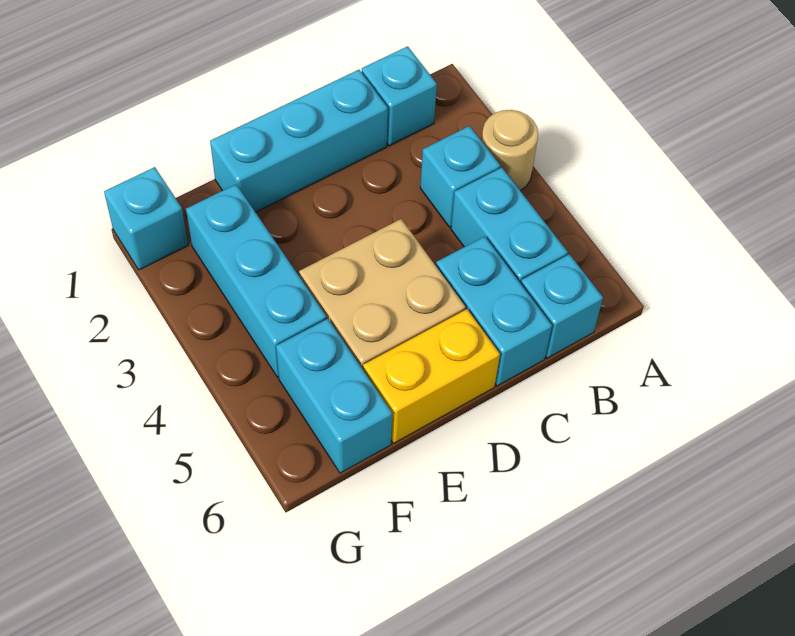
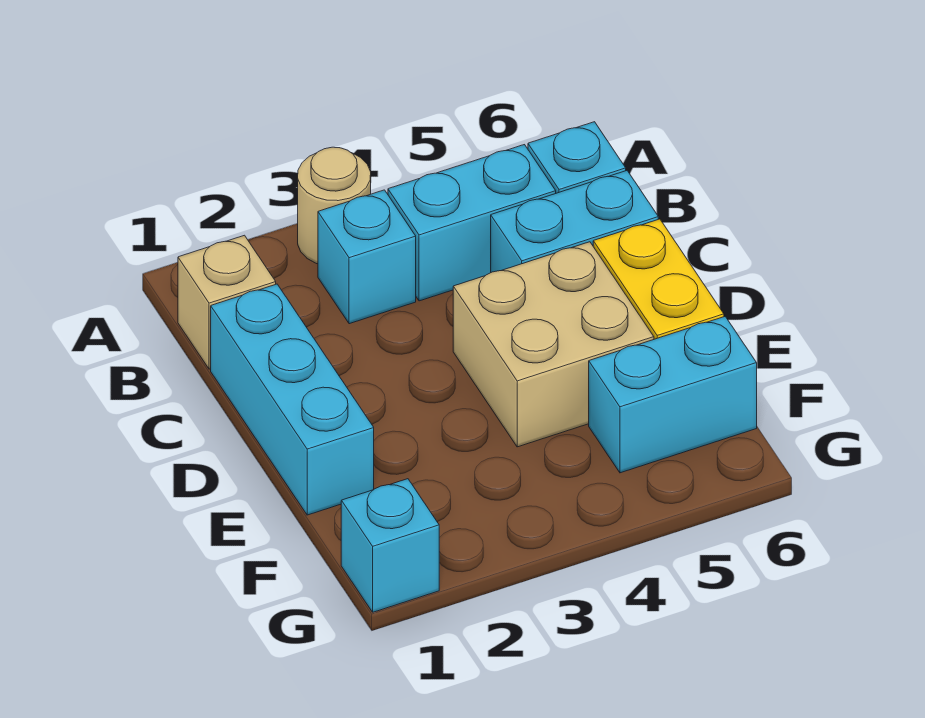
cyan brick B1 level 1 -> tan brick B1 level 1
cyan brick F2:F4 level 1 -> none

